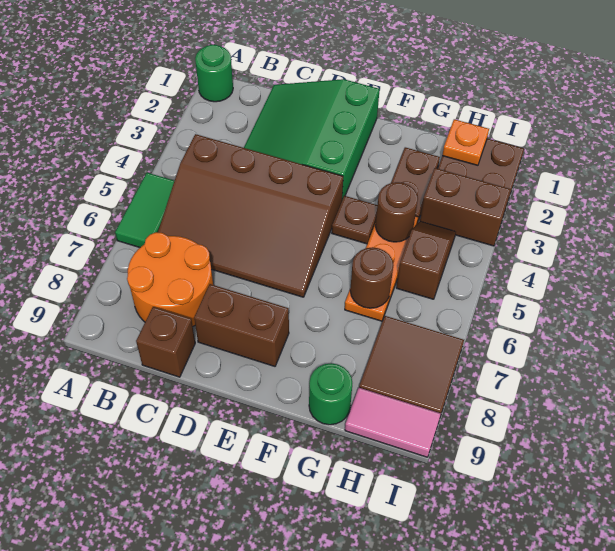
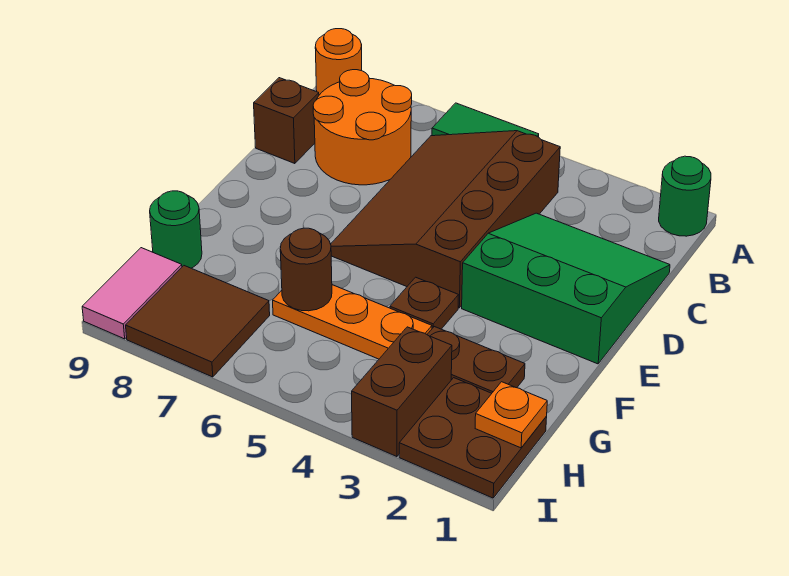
none -> orange round brick A9 level 1
brown brick D8:E8 level 1 -> none
brown round brick G4 level 2 -> none
brown slope H4:H5 level 1 top 5 -> none

